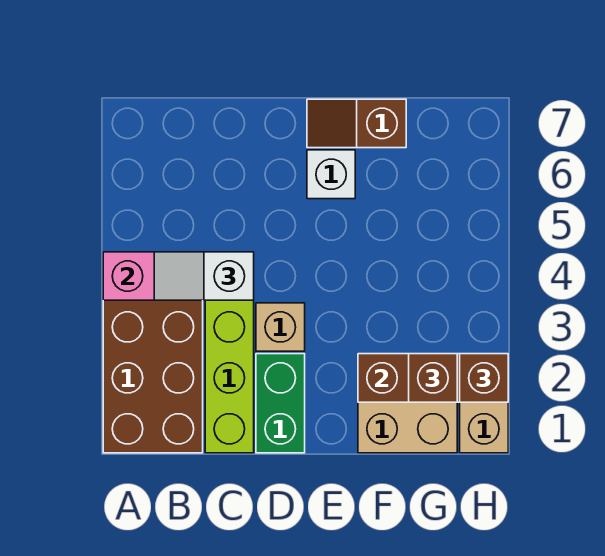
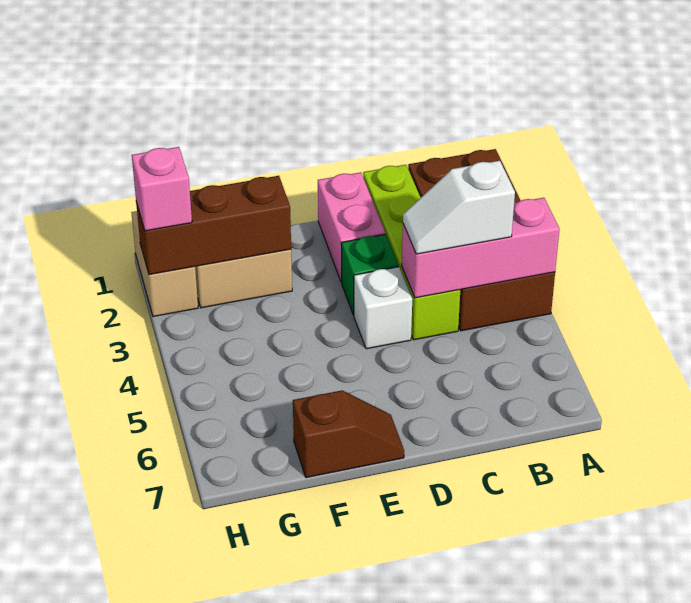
white slope B4:C4 level 3 top C -> white slope B4:C4 level 3 top B
green brick D1:D2 level 1 -> pink brick D1:D2 level 1
tan brick D3 level 1 -> green brick D3 level 1
white brick E6 level 1 -> white brick D4 level 1
brown brick G2 level 3 -> none
brown brick H2 level 3 -> pink brick H2 level 3

